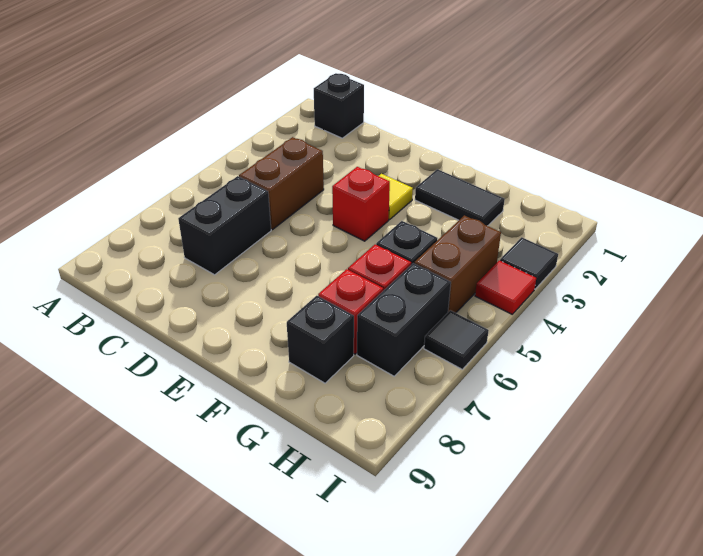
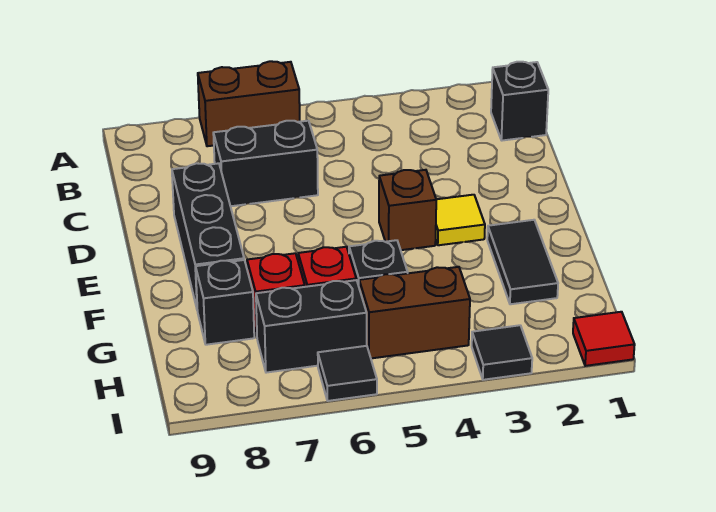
brown brick C4:C5 level 1 -> brown brick A6:A7 level 1
none -> black brick D8:F8 level 1
red brick E4 level 1 -> brown brick E4 level 1
red tile I4 level 1 -> red tile I1 level 1

